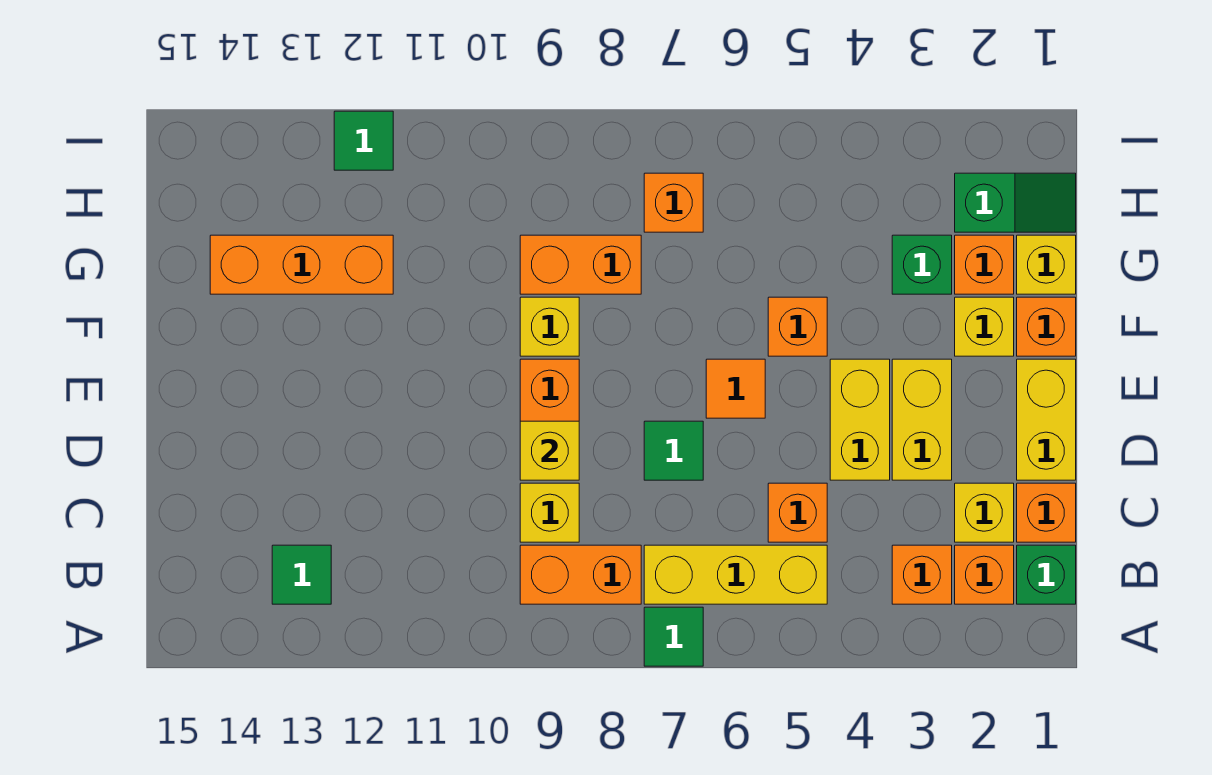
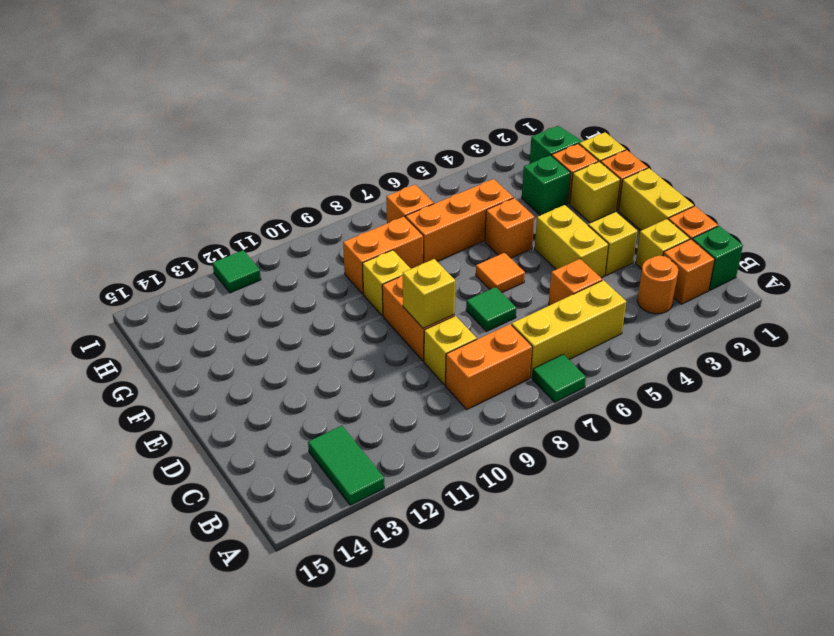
orange brick B3 level 1 -> orange round brick B3 level 1
green tile B13 level 1 -> green tile A13:B13 level 1
yellow brick D3:E3 level 1 -> yellow brick D3 level 1
orange brick G12:G14 level 1 -> orange brick G5:G7 level 1

